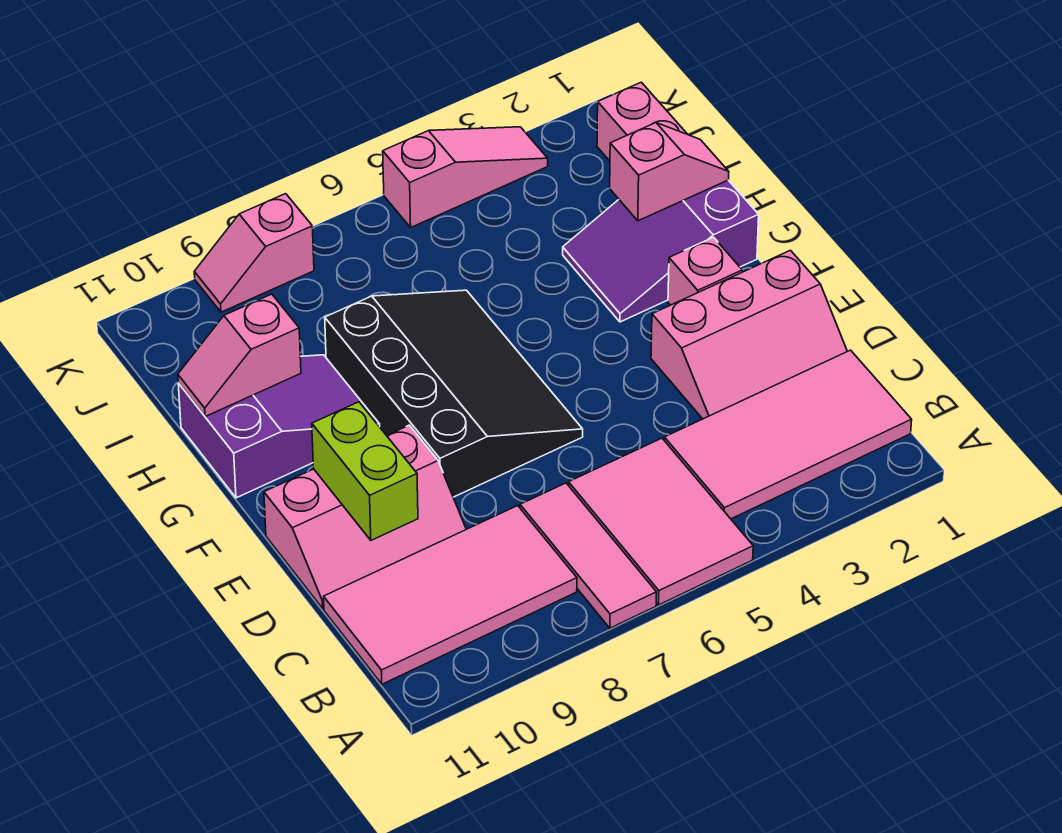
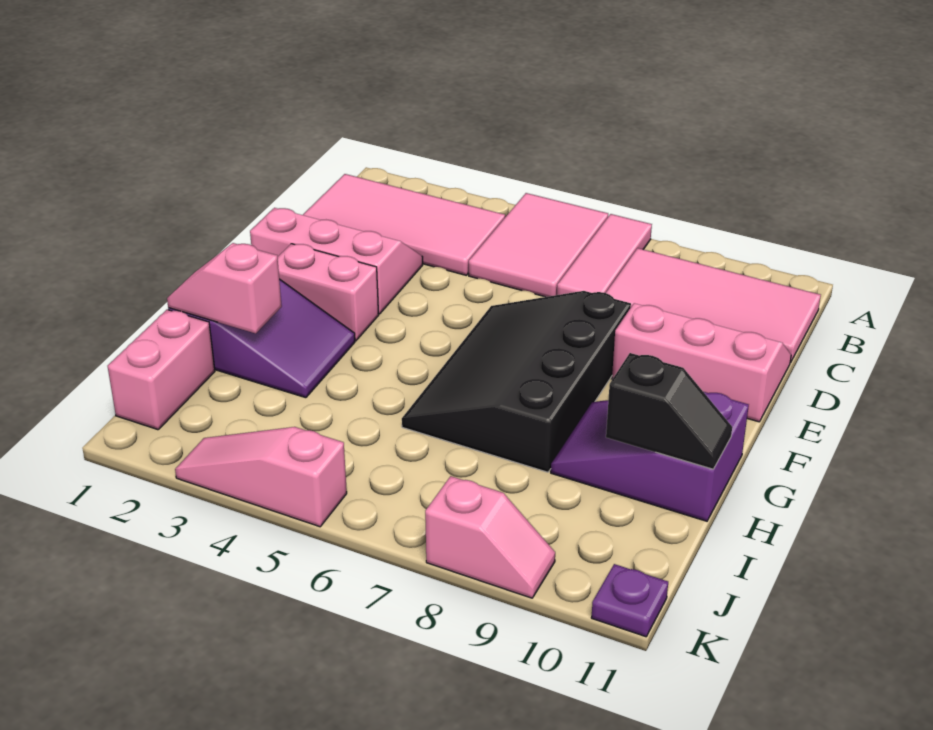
lime brick D10:E10 level 2 -> none
pink brick F2 level 1 -> pink brick F2:F3 level 1
pink slope H10:H11 level 2 top 10 -> black slope H10:H11 level 2 top 10
none -> purple plate K11 level 1

